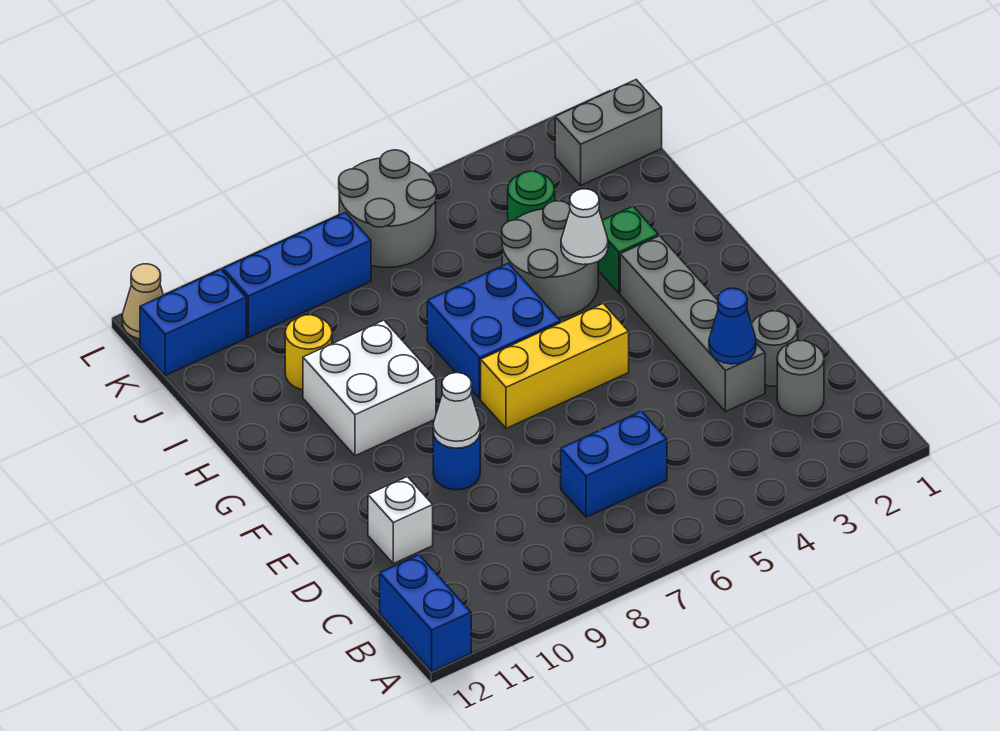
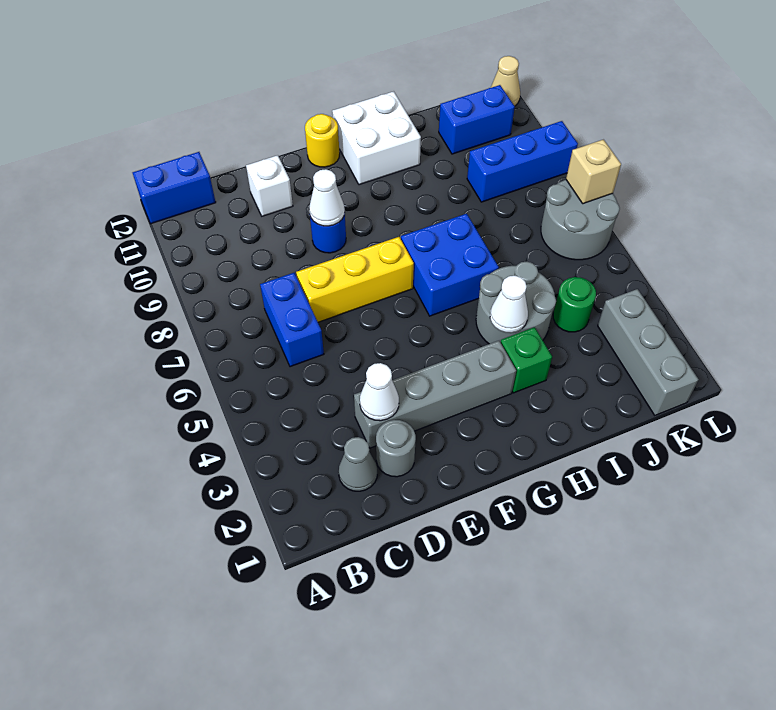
grey round brick C2 level 1 -> grey cone C2 level 1
blue cone D3 level 2 -> white cone D3 level 2
yellow brick F5:F7 level 1 -> yellow brick D7:F7 level 1
white brick G9:H10 level 1 -> white brick G11:H12 level 1
yellow round brick I10 level 1 -> yellow round brick F12 level 1
grey brick K1:K2 level 1 -> grey brick K1:K3 level 1
blue brick K8:K10 level 1 -> blue brick J9:L9 level 1
blue brick K11:K12 level 1 -> blue brick J11:K11 level 1
none -> tan brick L7 level 2

